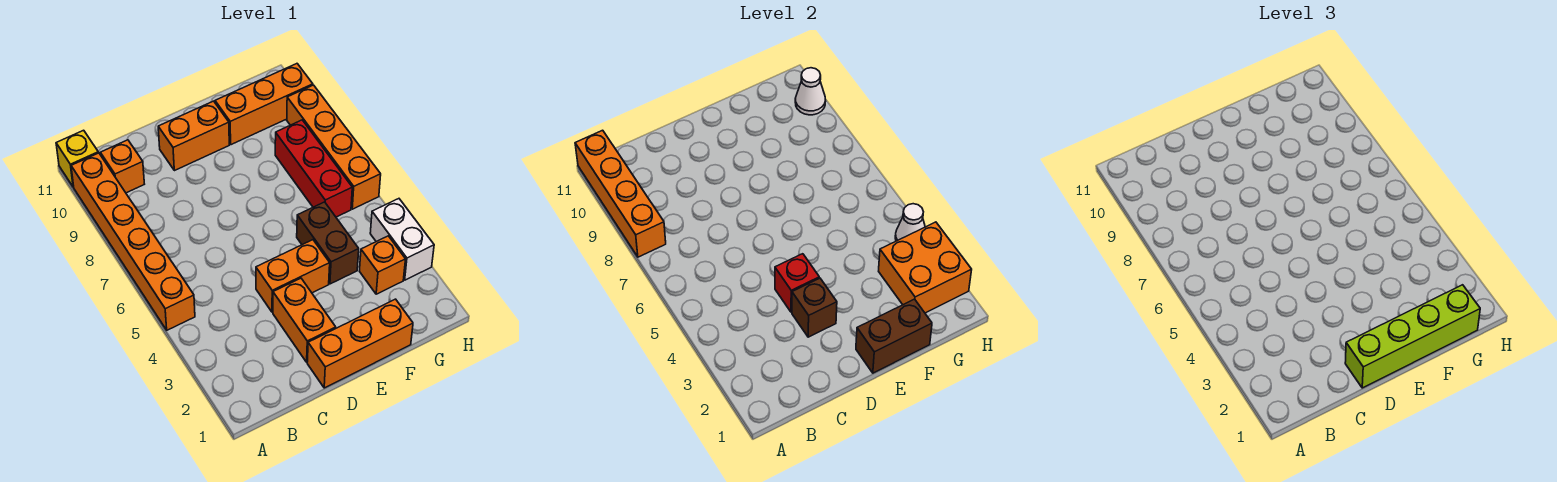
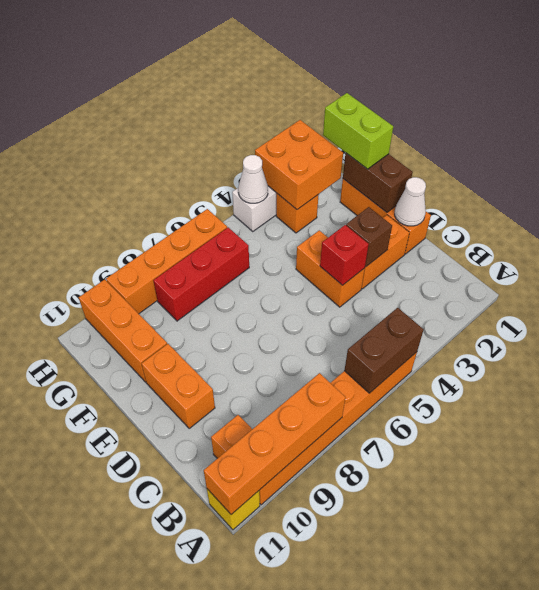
lime brick D1:G1 level 3 -> lime brick F1:G1 level 3
brown brick F4:F5 level 1 -> brown brick A5:A6 level 2
white cone H10 level 2 -> white cone D1 level 2

